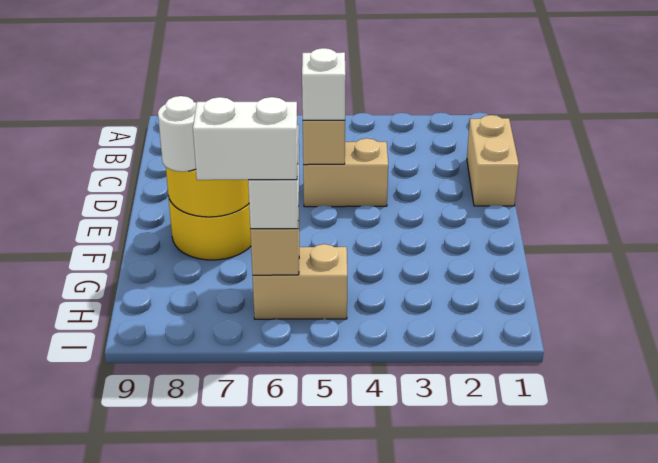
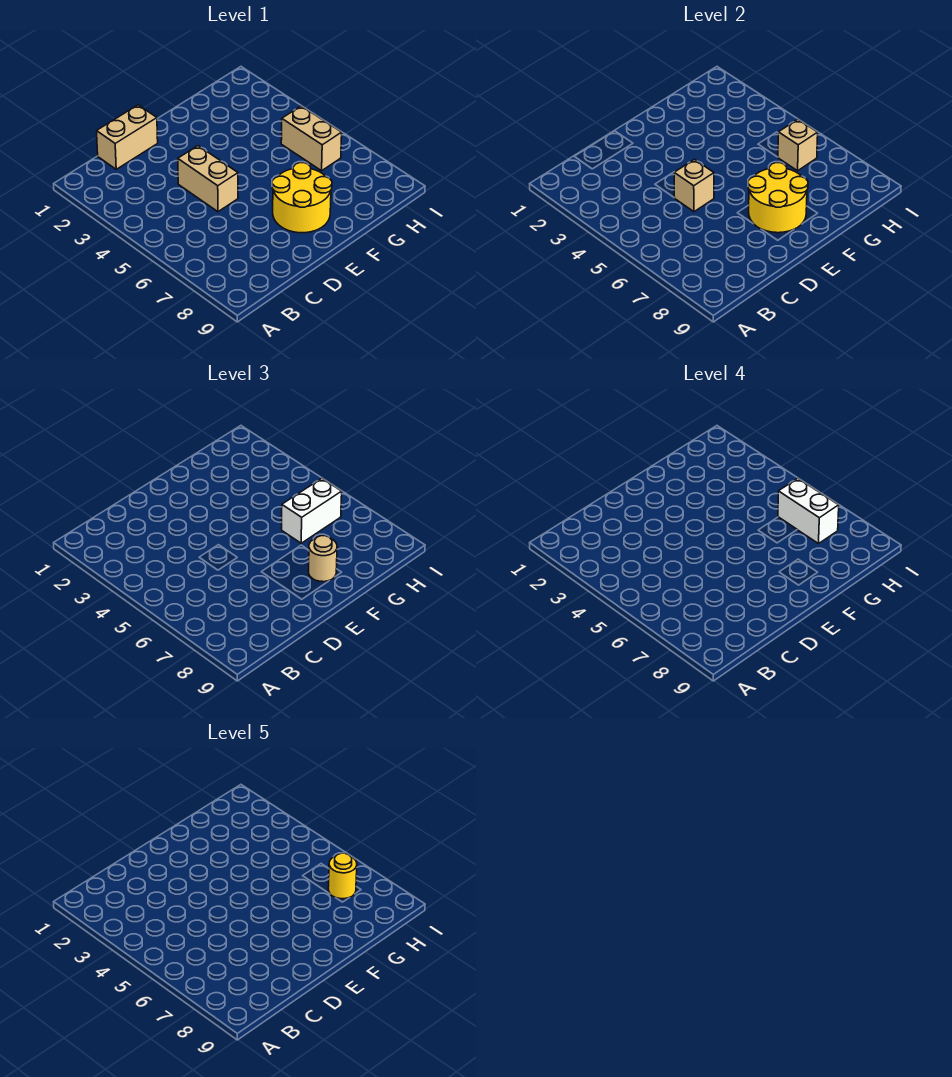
white brick D5 level 3 -> none
white round brick F8 level 3 -> tan round brick F8 level 3
none -> yellow round brick H7 level 5

